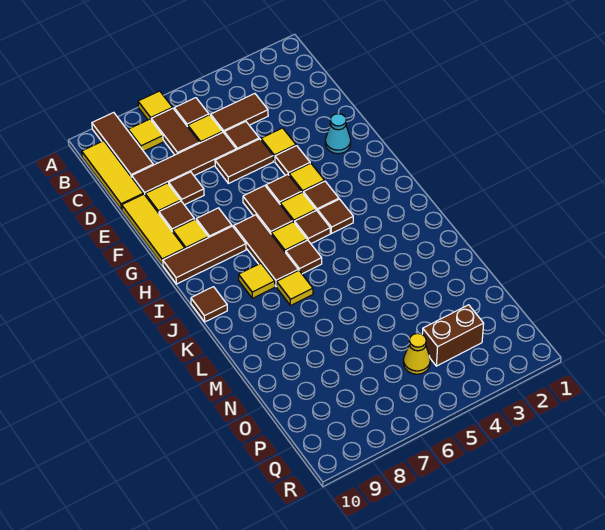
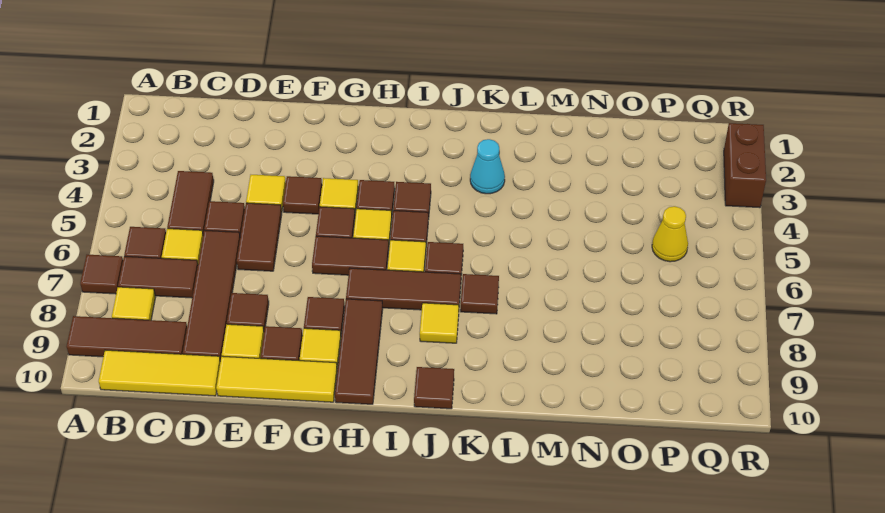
yellow tile A7 level 1 -> brown tile A7 level 1
cyan cone F2 level 1 -> cyan cone K3 level 1
yellow tile K7 level 1 -> brown tile K7 level 1
brown brick P3:P4 level 1 -> brown brick R2:R3 level 1

